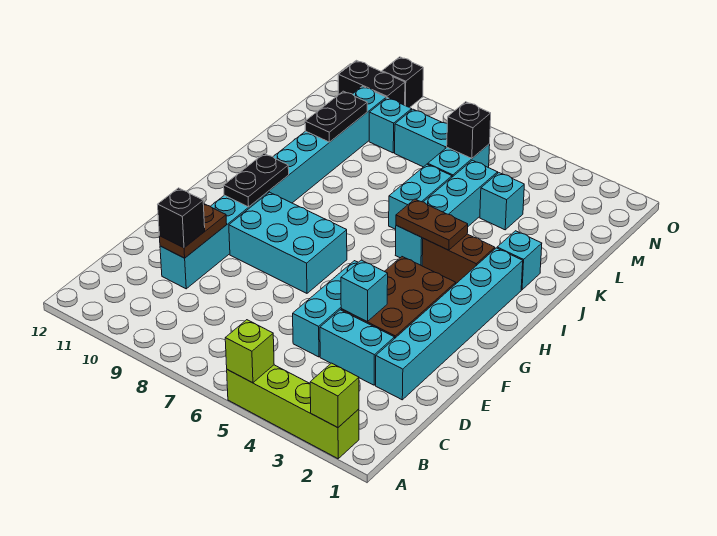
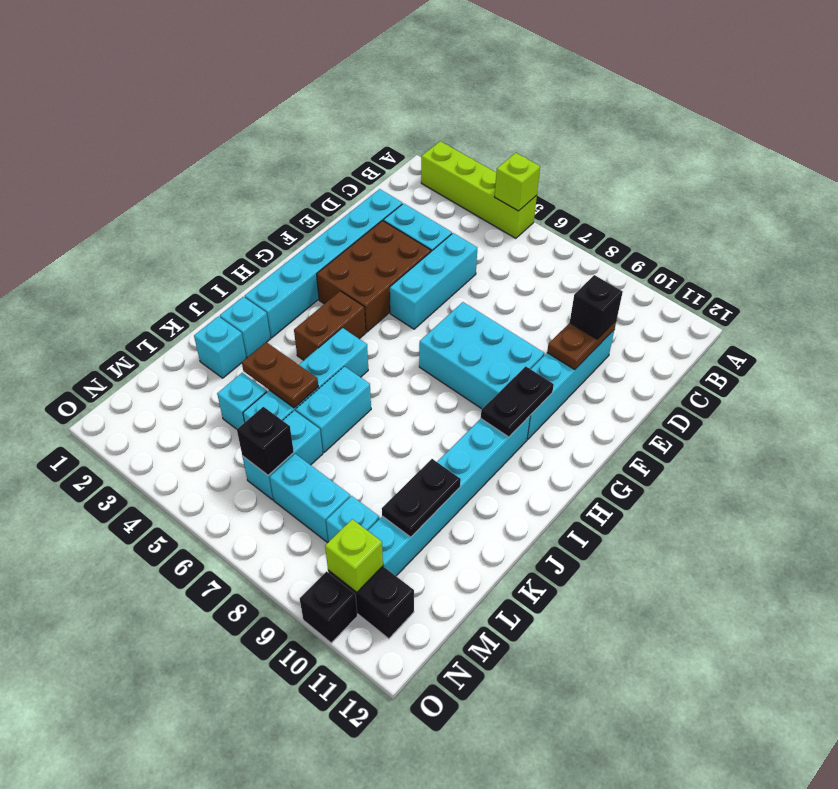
lime brick A2 level 2 -> lime brick N10 level 2
cyan brick E4 level 2 -> cyan brick K2 level 1
brown brick I3:I4 level 1 -> brown brick H4:I4 level 1
brown plate I4:I5 level 2 -> brown plate K4:K5 level 2

